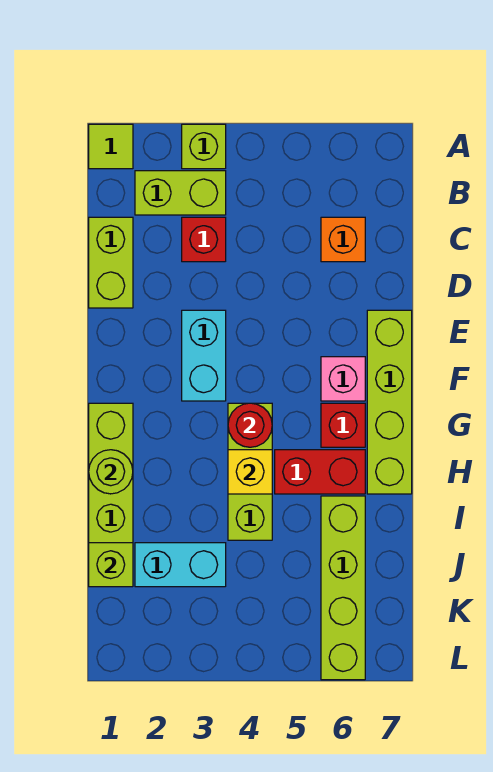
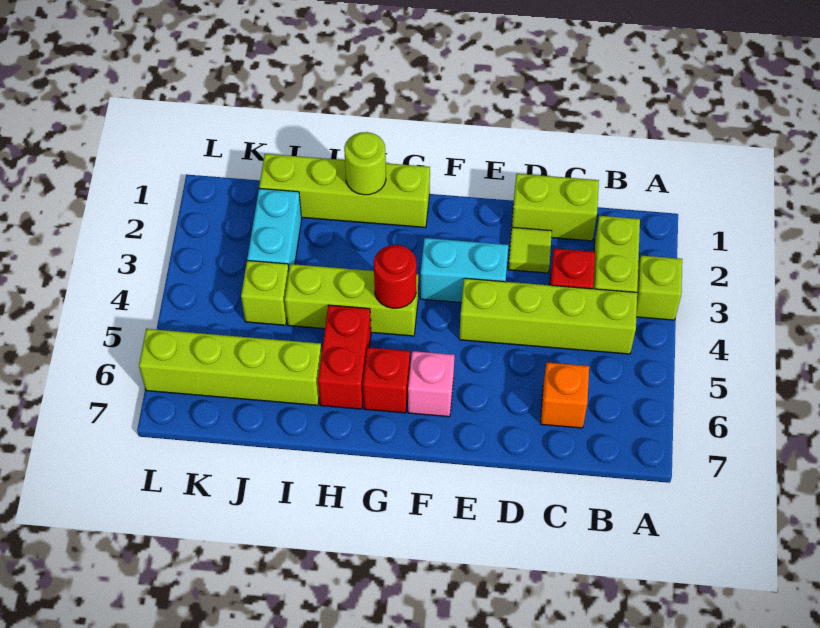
lime tile A1 level 1 -> lime tile D2 level 1
lime brick E7:H7 level 1 -> lime brick B4:E4 level 1
yellow brick H4 level 2 -> none
lime brick J1 level 2 -> lime brick J4 level 1

